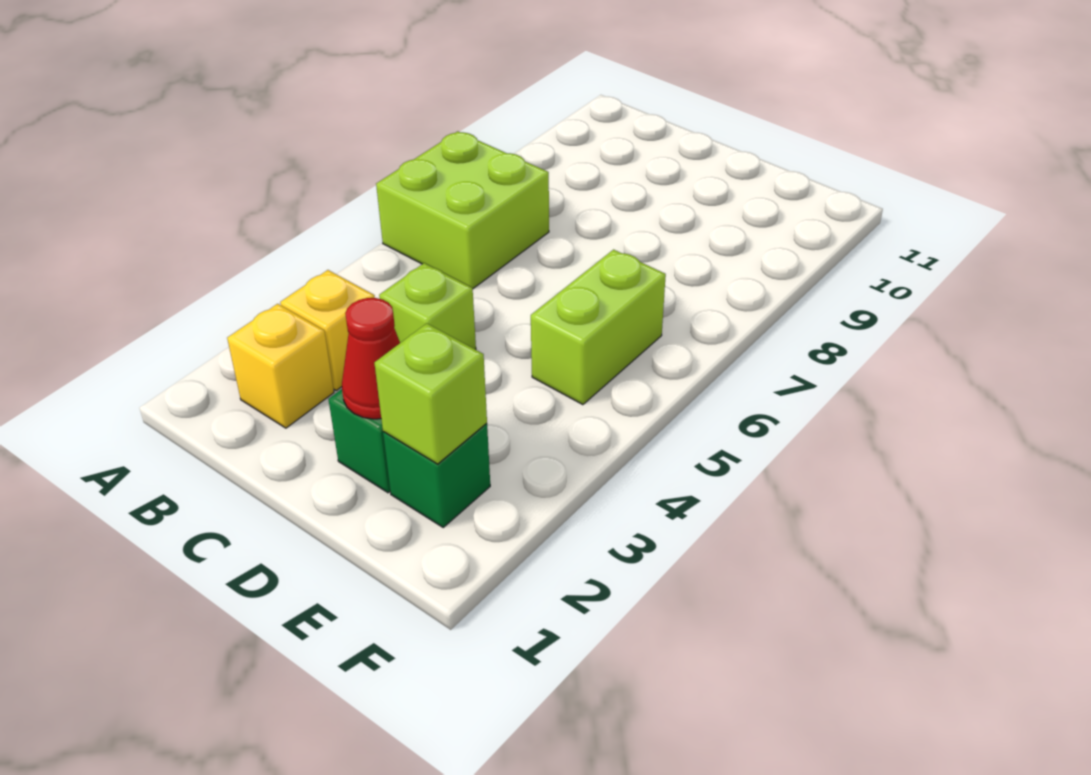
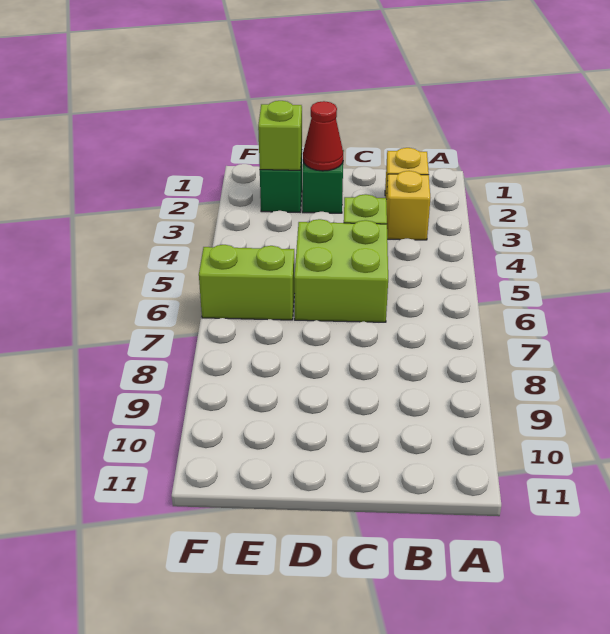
lime brick A6:B7 level 1 -> lime brick C5:D6 level 1
lime brick E5:E6 level 1 -> lime brick E6:F6 level 1

